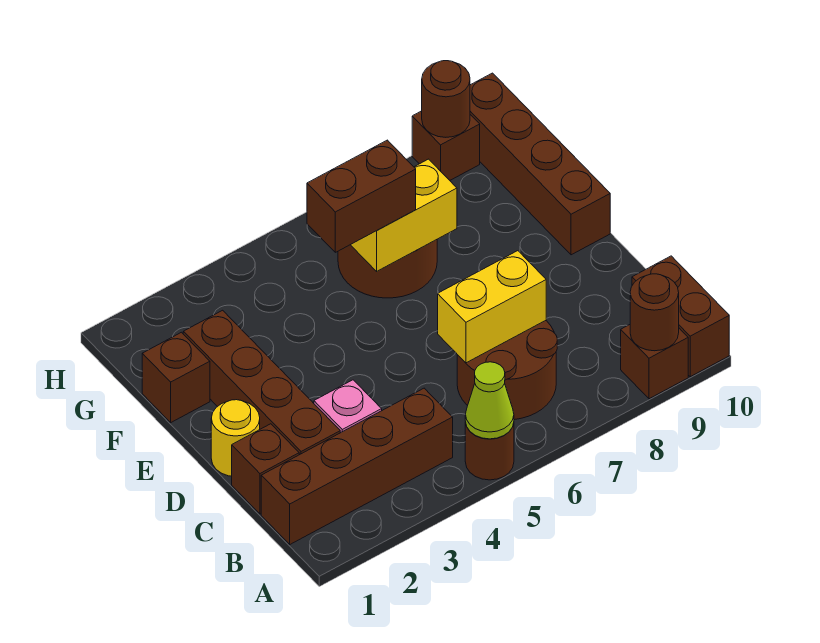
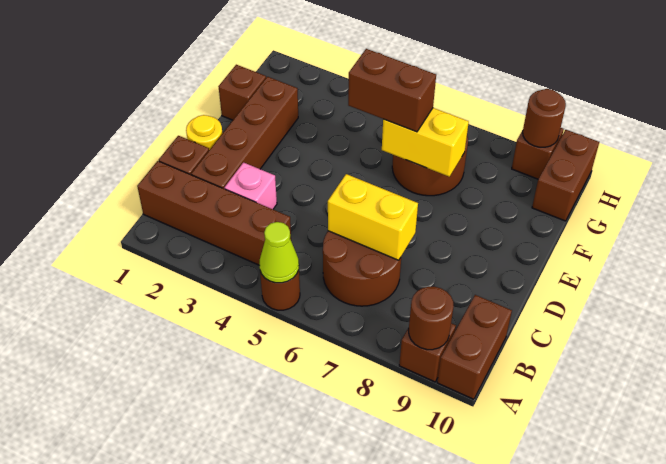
brown brick E10:H10 level 1 -> brown brick G10:H10 level 1

